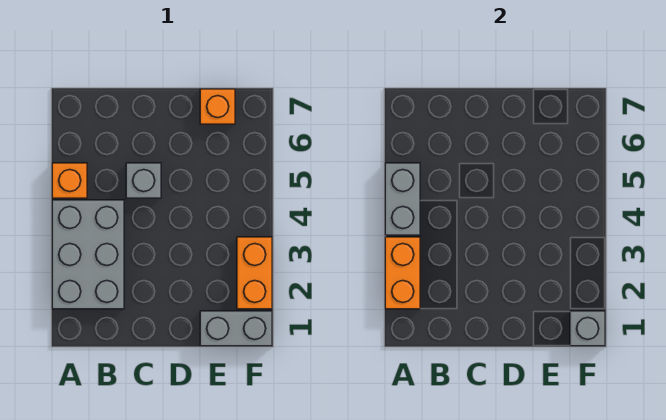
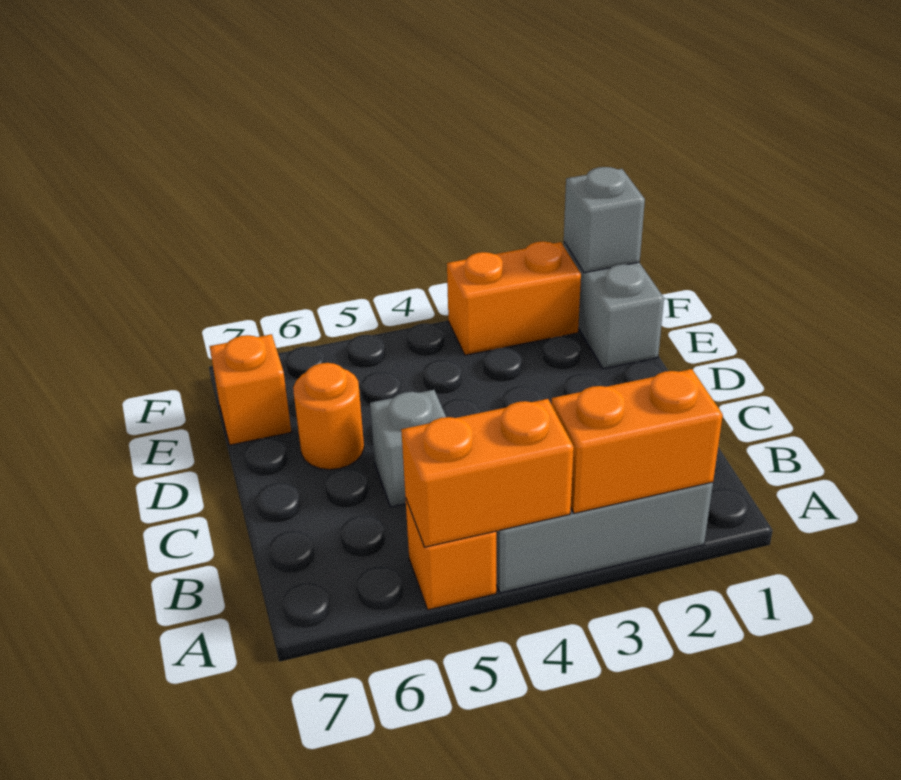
grey brick A4:A5 level 2 -> orange brick A4:A5 level 2
none -> orange round brick D6 level 1

